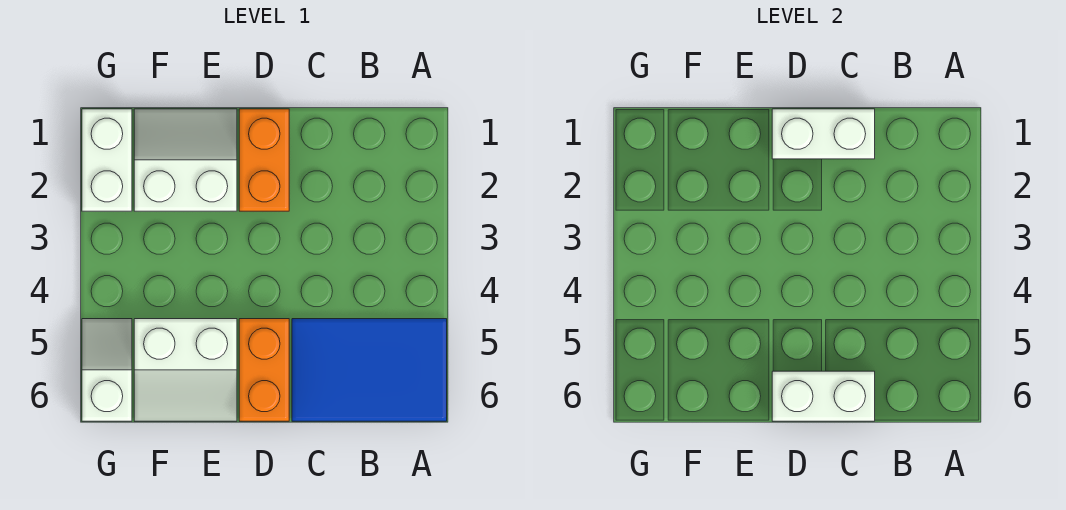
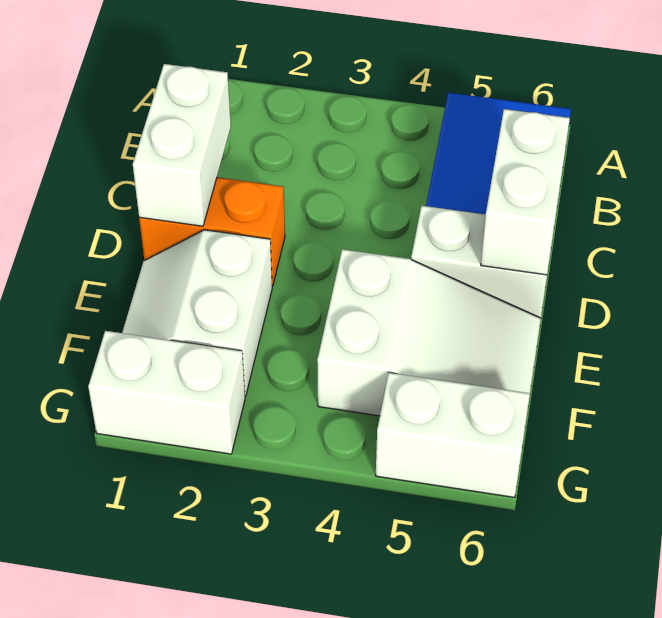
orange brick D5:D6 level 1 -> white brick D5:D6 level 1
white slope E5:F6 level 1 top 5 -> white slope E4:F6 level 1 top 4
white slope G5:G6 level 1 top 6 -> white brick G5:G6 level 1

